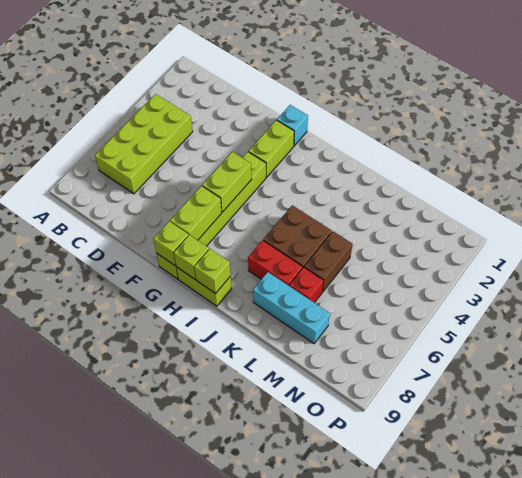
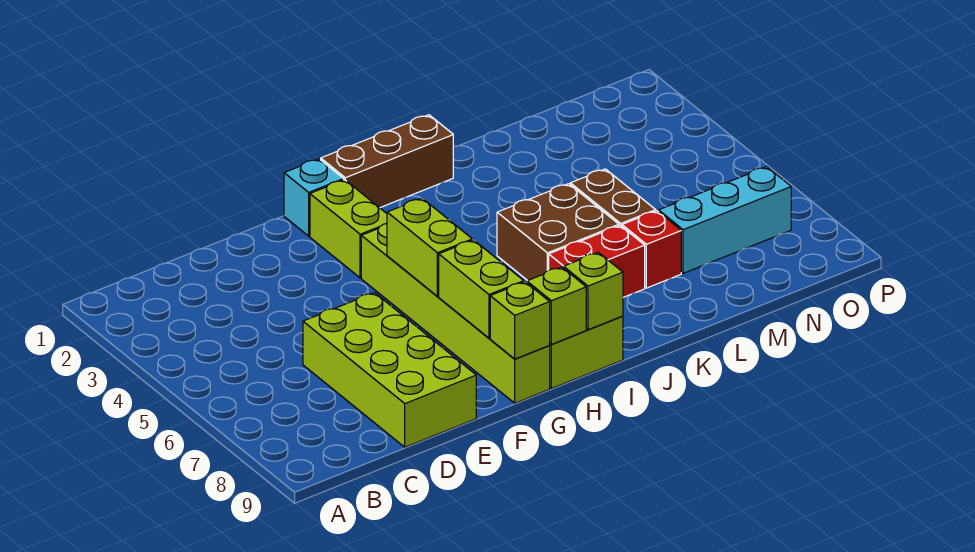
lime brick B4:C7 level 1 -> lime brick D6:E9 level 1
none -> brown brick H1:J1 level 1
cyan brick K8:M8 level 1 -> cyan brick M7:O7 level 1

